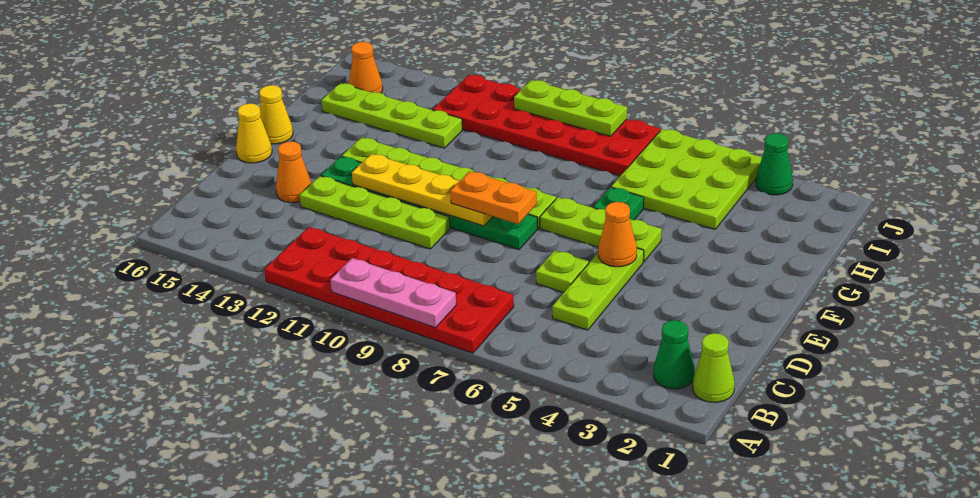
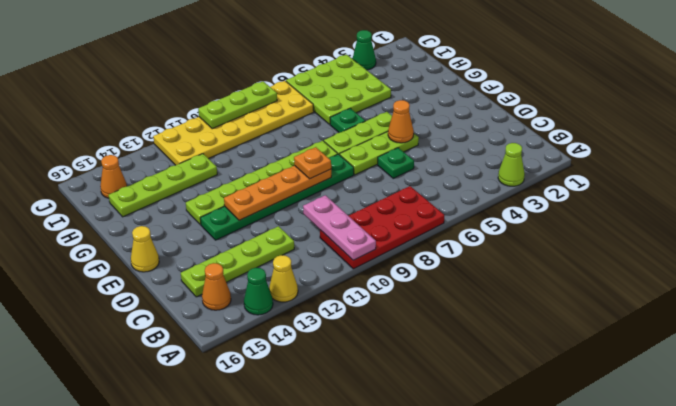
red plate A7:B12 level 1 -> red plate A7:B10 level 1
pink plate A8:A10 level 2 -> pink plate A10:C10 level 2
lime cone B1 level 1 -> lime cone A3 level 1
green cone B2 level 1 -> green cone A14 level 1
lime plate C5:E5 level 1 -> lime plate E5:E7 level 1
lime plate D6 level 1 -> green plate D6 level 1
lime plate D10:D13 level 1 -> lime plate C12:C15 level 1
orange cone D14 level 1 -> orange cone B15 level 1
orange plate E8:E9 level 3 -> orange plate E9 level 3
yellow plate E9:E12 level 2 -> orange plate E9:E12 level 2
yellow cone F16 level 1 -> yellow cone A13 level 1
red plate I7:J12 level 1 -> yellow plate I7:J12 level 1

